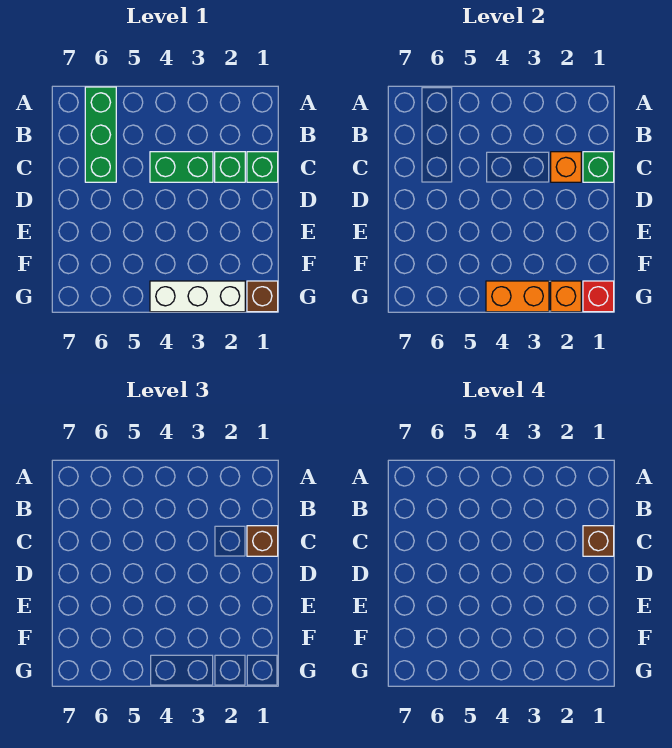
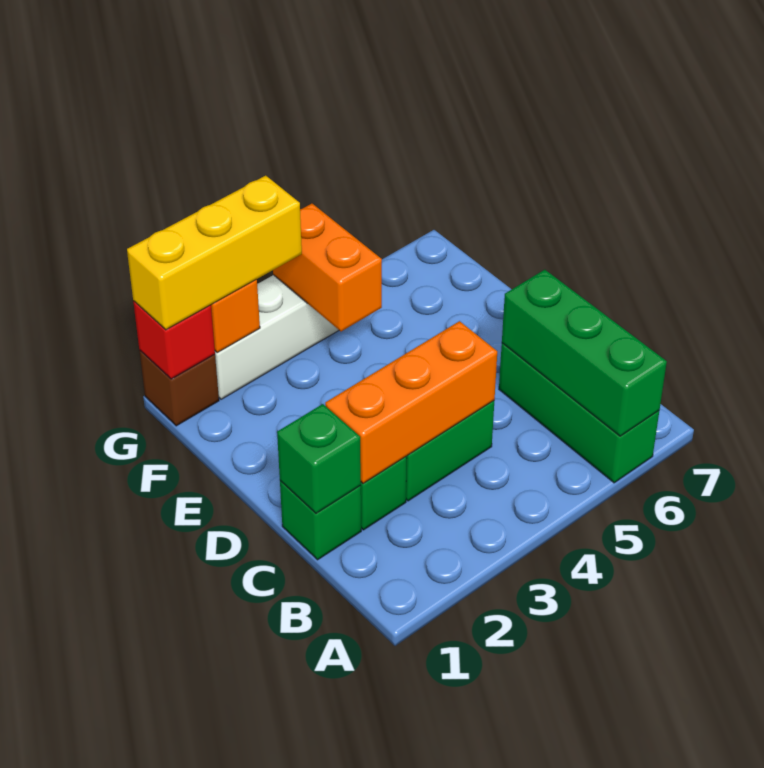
none -> green brick A6:C6 level 2
brown brick C1 level 3 -> none
brown brick C1 level 4 -> none
orange brick C2 level 2 -> orange brick C2:C4 level 2
none -> yellow brick G1:G3 level 3
orange brick G3:G4 level 2 -> orange brick F4:G4 level 2

